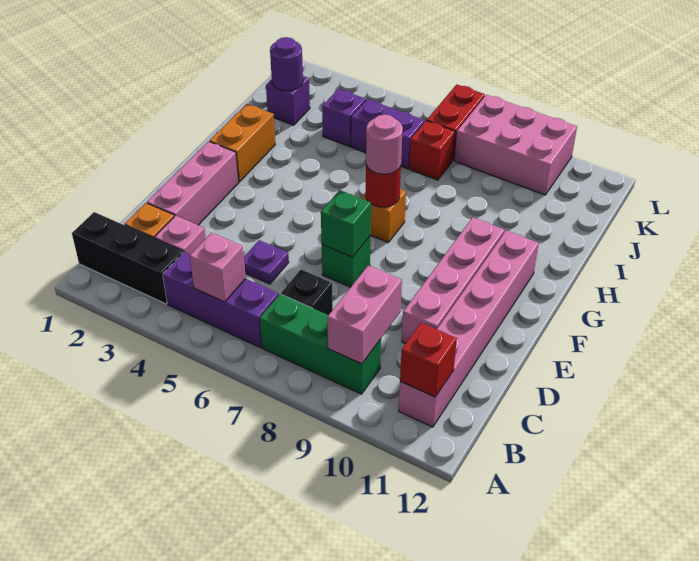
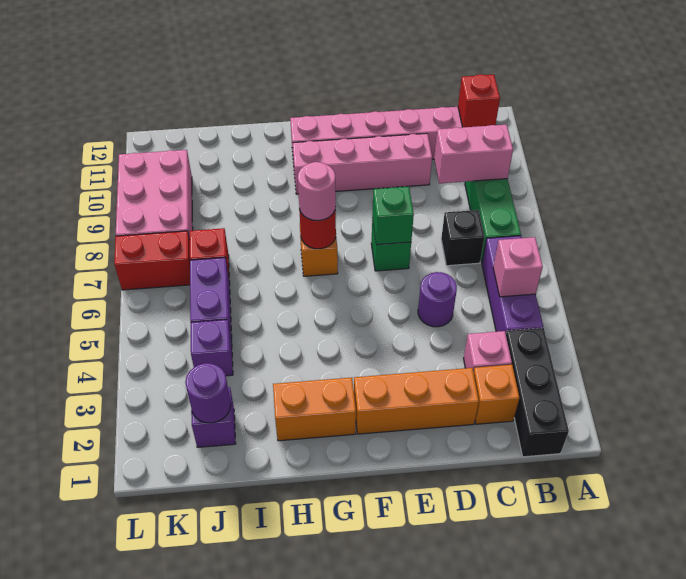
pink brick D2:F2 level 1 -> orange brick D2:F2 level 1
purple plate D5 level 1 -> purple round brick D5 level 1

